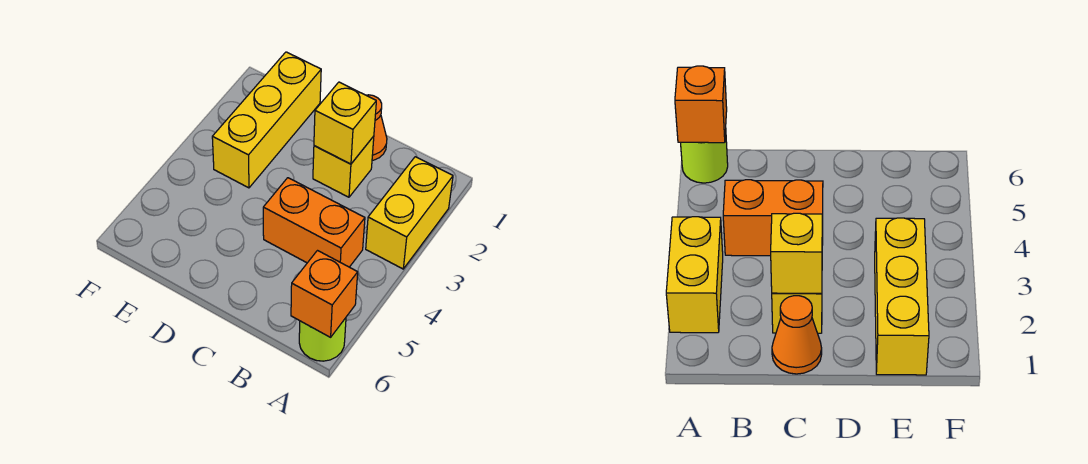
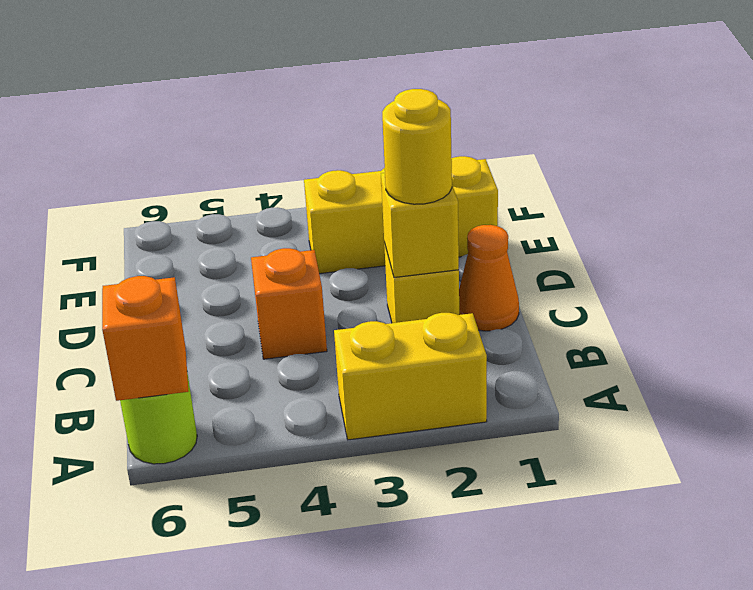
orange brick B4:C4 level 1 -> orange brick C4 level 1
none -> yellow round brick C2 level 3

